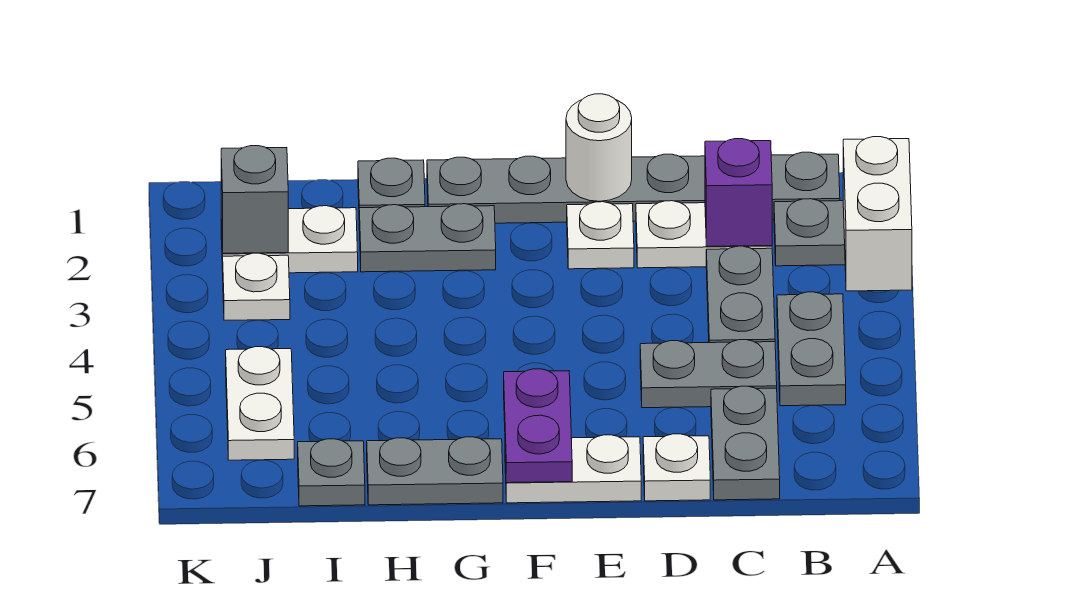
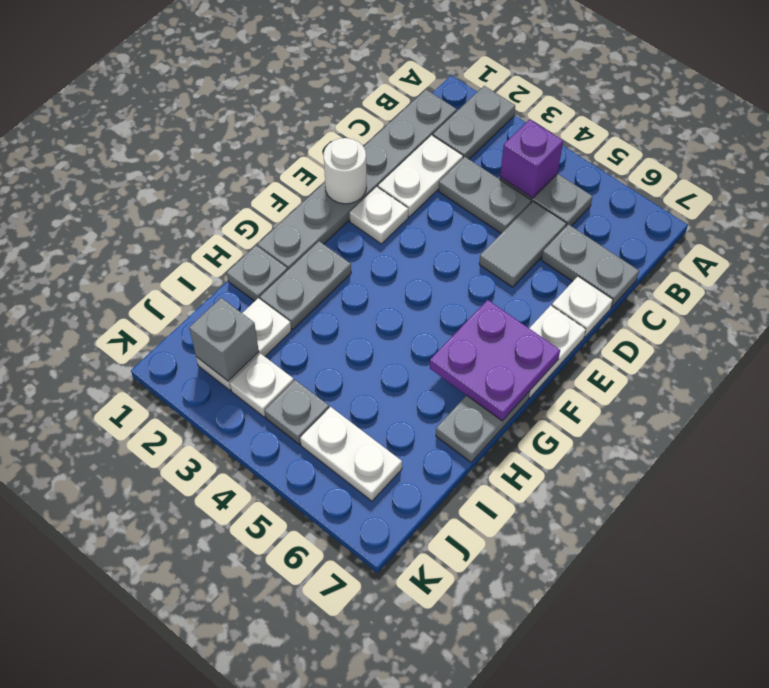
white brick A2:A3 level 2 -> none
purple brick C2 level 2 -> purple brick B4 level 2
grey plate C5:D5 level 1 -> grey tile C5:D5 level 1
purple plate F6:F7 level 2 -> purple plate F6:G7 level 2
grey plate I7 level 1 -> grey plate J4 level 1

